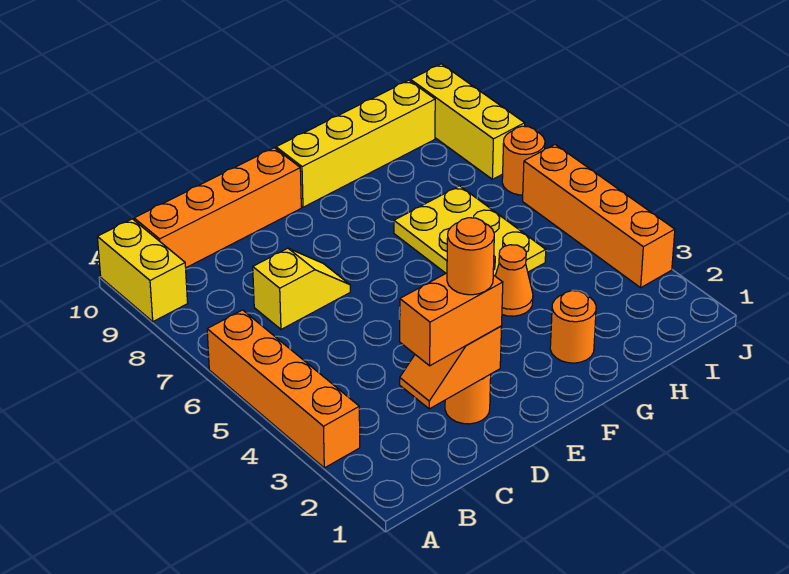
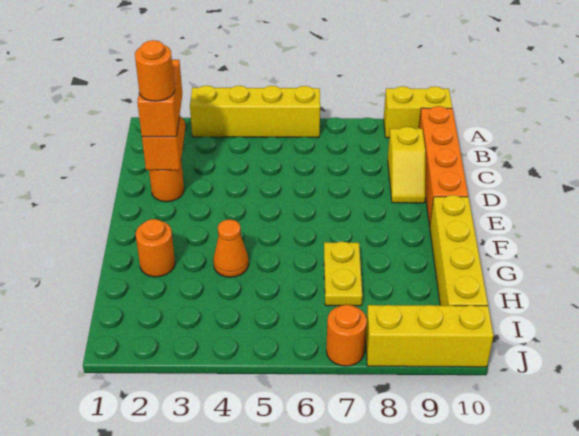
orange brick A3:A6 level 1 -> yellow brick A3:A6 level 1
yellow slope C7:D7 level 1 top C -> yellow slope C9:D9 level 1 top C
yellow plate G5:H7 level 1 -> yellow plate G7:H7 level 1
orange brick J3:J6 level 1 -> none

